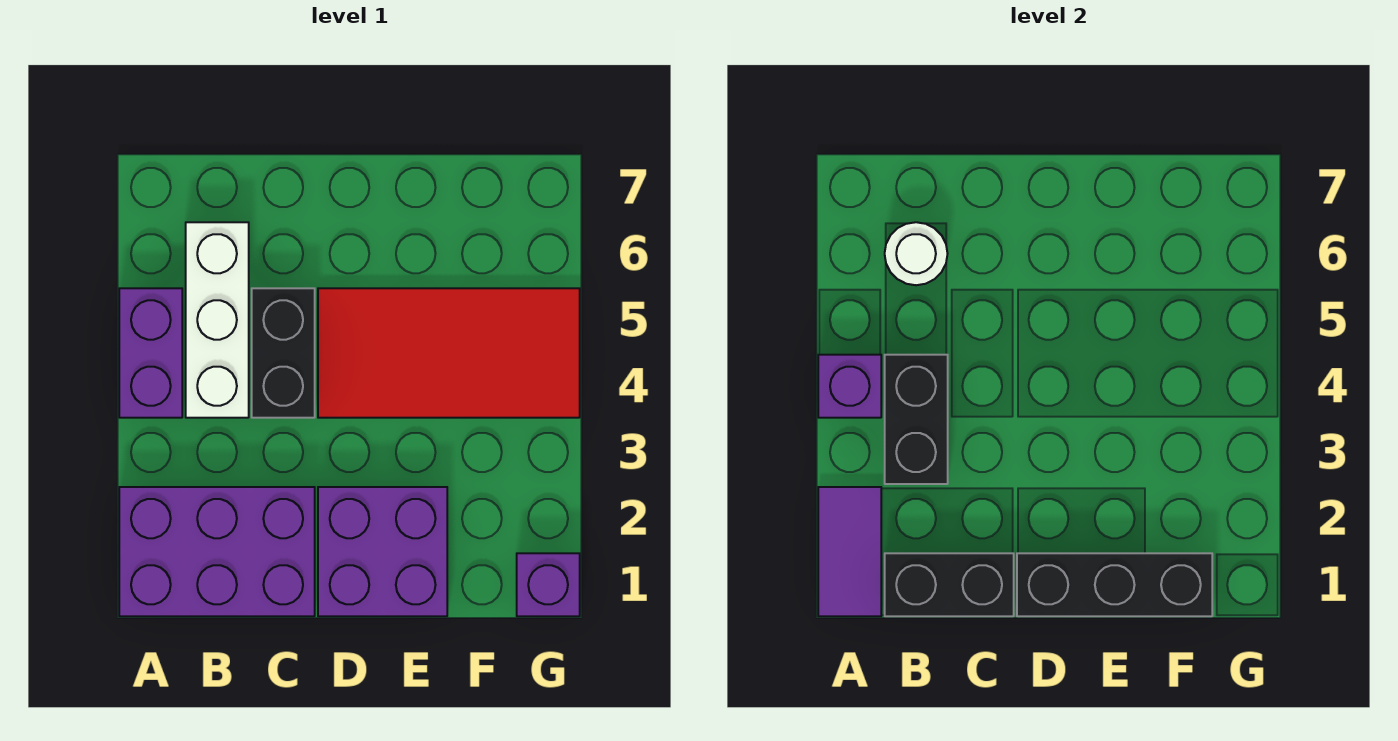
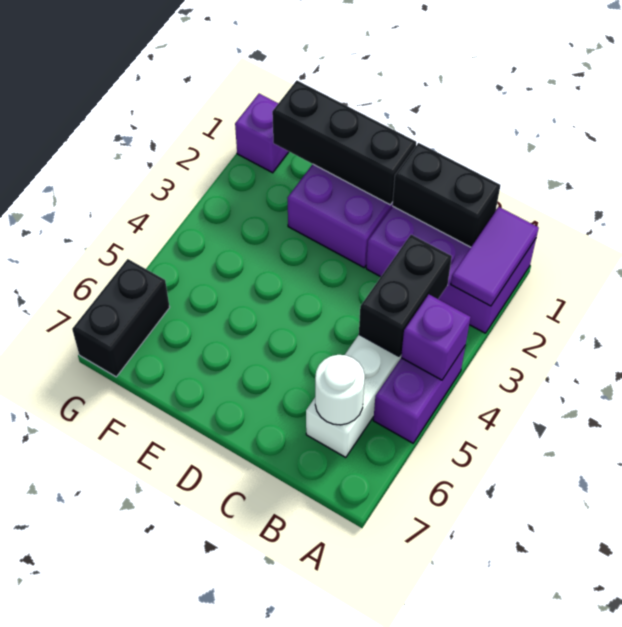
black brick C4:C5 level 1 -> black brick G6:G7 level 1
red tile D4:G5 level 1 -> none

